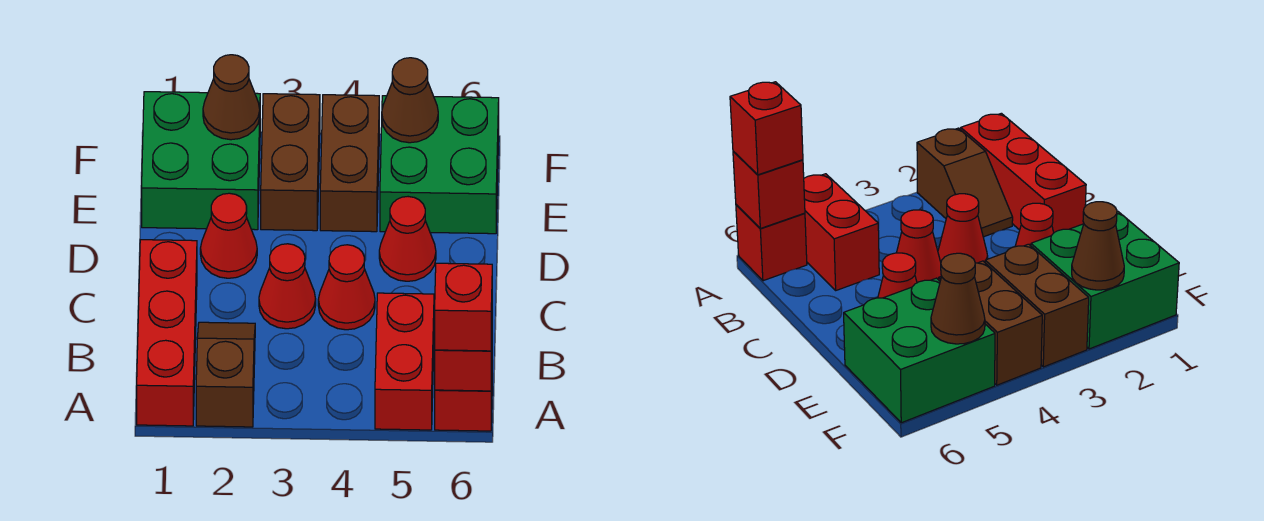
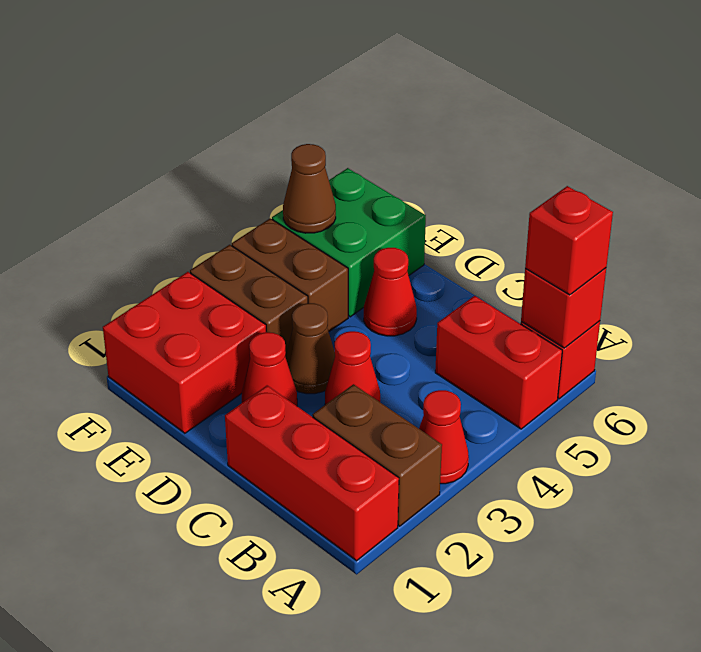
brown slope A2:B2 level 1 top A -> brown brick A2:B2 level 1
red cone C4 level 1 -> red cone A3 level 1
green brick E1:F2 level 1 -> red brick E1:F2 level 1
brown cone F2 level 2 -> brown cone D3 level 1

